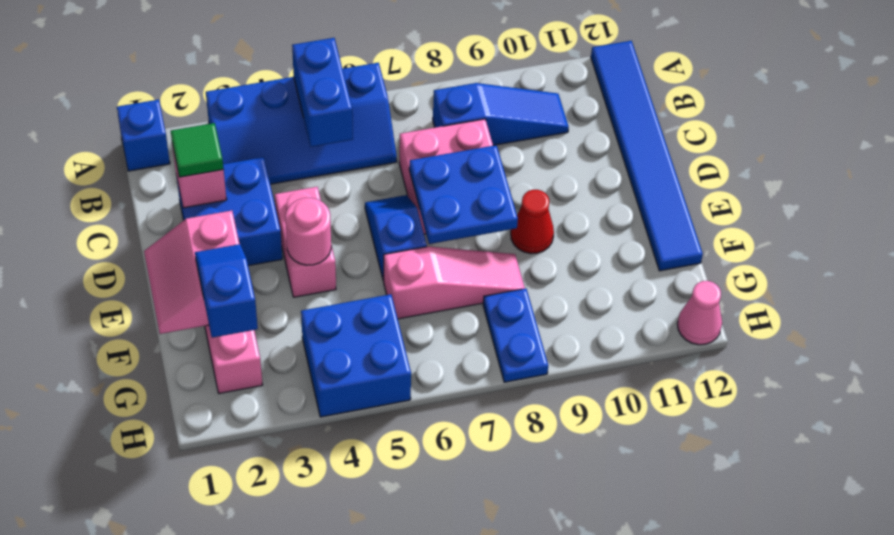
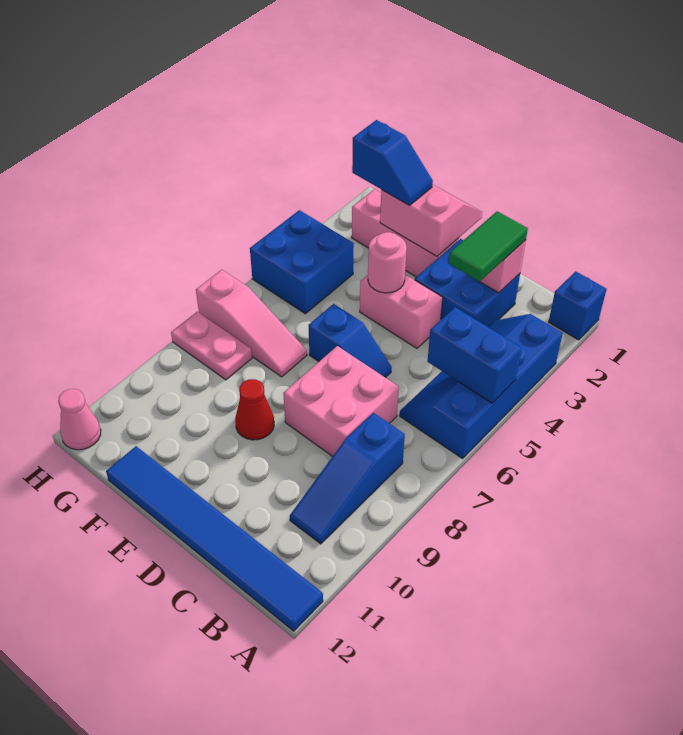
green tile C2 level 3 -> green tile C2:C3 level 3
blue plate D7:E8 level 2 -> none
pink slope F6:F8 level 1 top 6 -> pink slope F7:H7 level 1 top H
blue plate G8:H8 level 1 -> pink plate G8:H8 level 1

